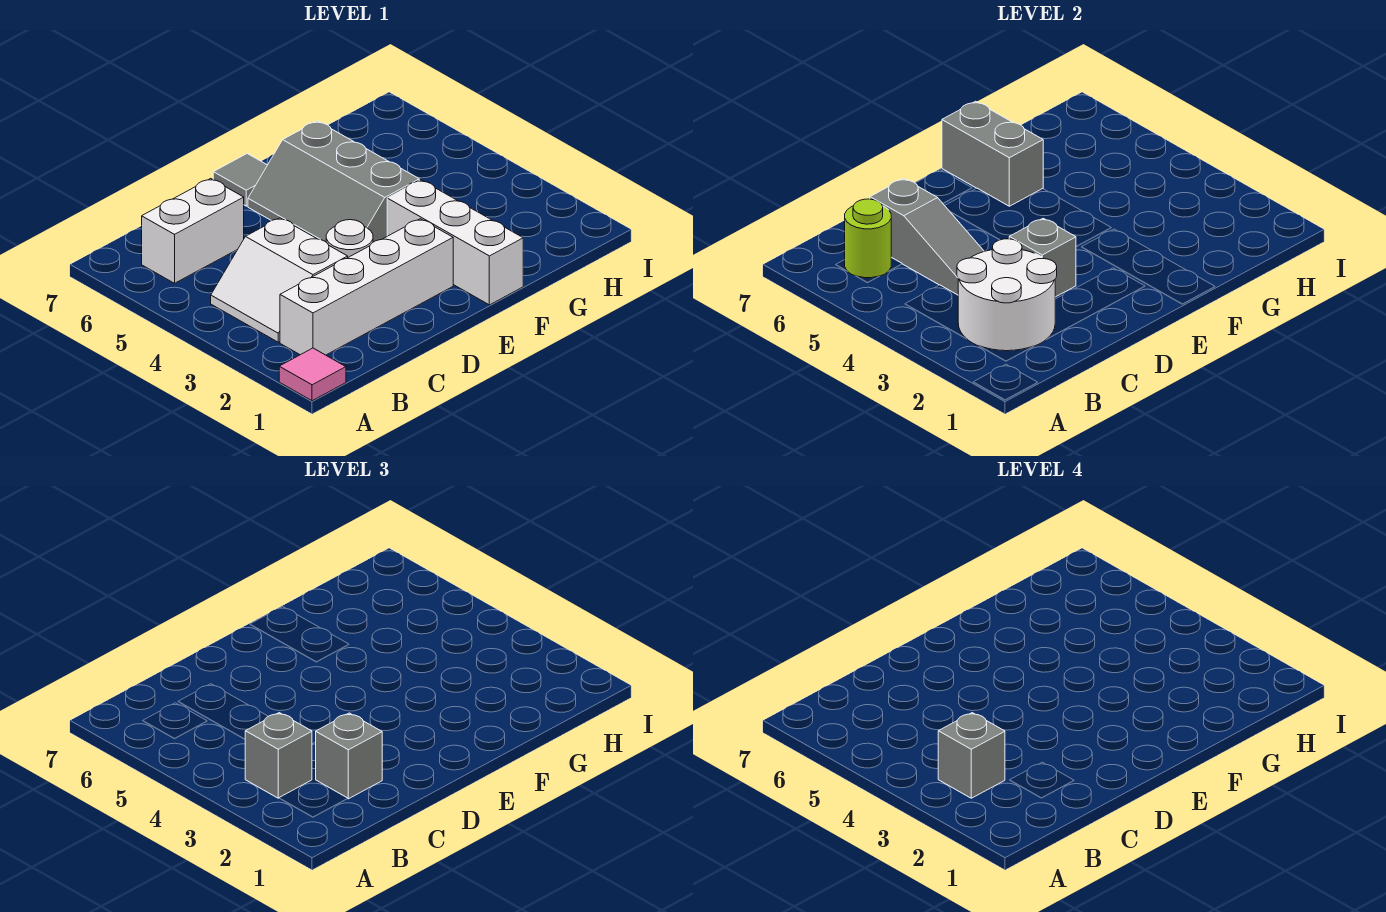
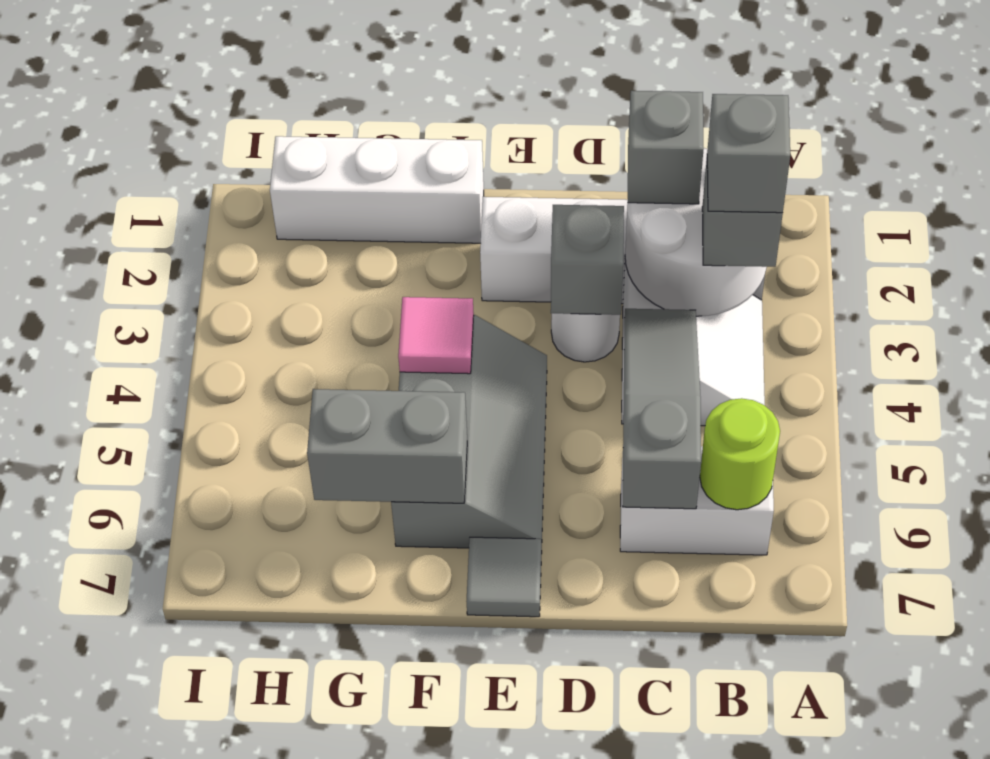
pink tile A1 level 1 -> pink tile F4 level 2
white brick F1:F3 level 1 -> white brick F1:H1 level 1
grey brick F6:F7 level 2 -> grey brick F6:G6 level 2

